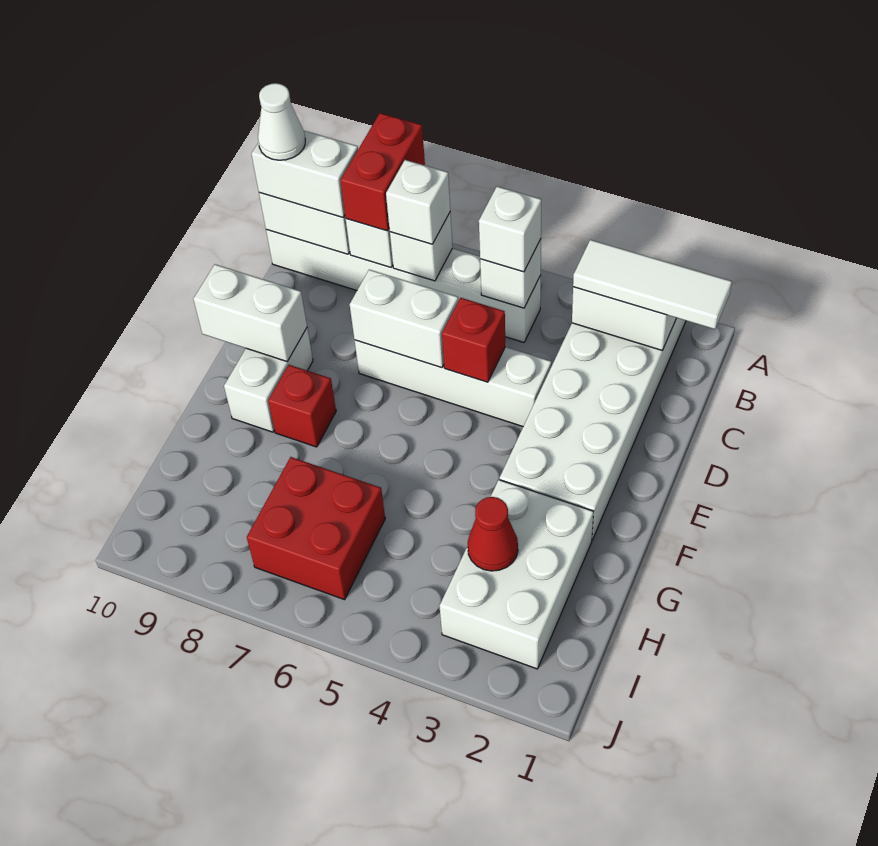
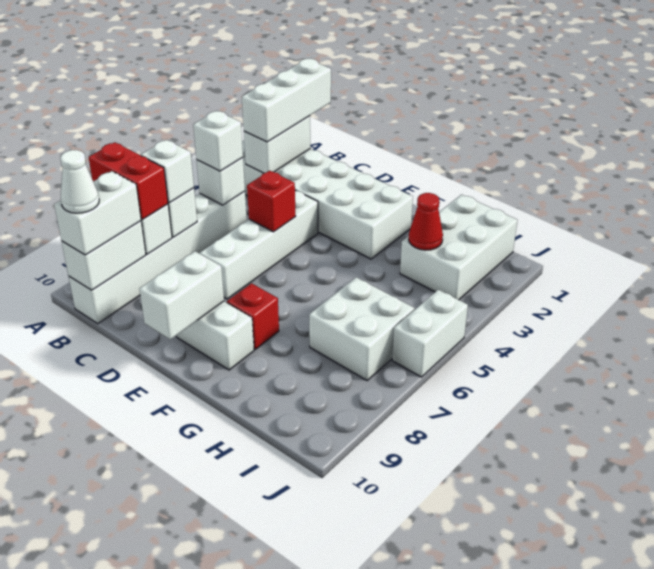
white tile B1:B3 level 3 -> white brick B1:B3 level 3
white brick D6:D7 level 2 -> white brick J5:J6 level 1
white brick G2:I3 level 1 -> white brick H1:I3 level 1
red brick H6:I7 level 1 -> white brick H6:I7 level 1

